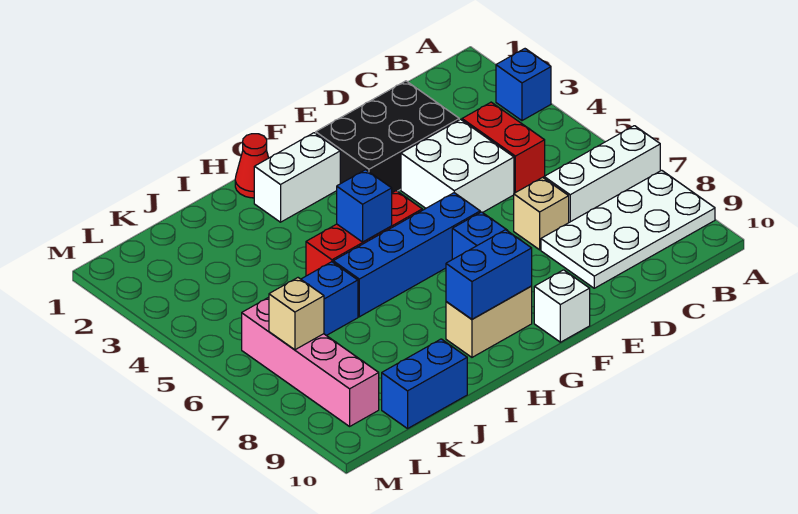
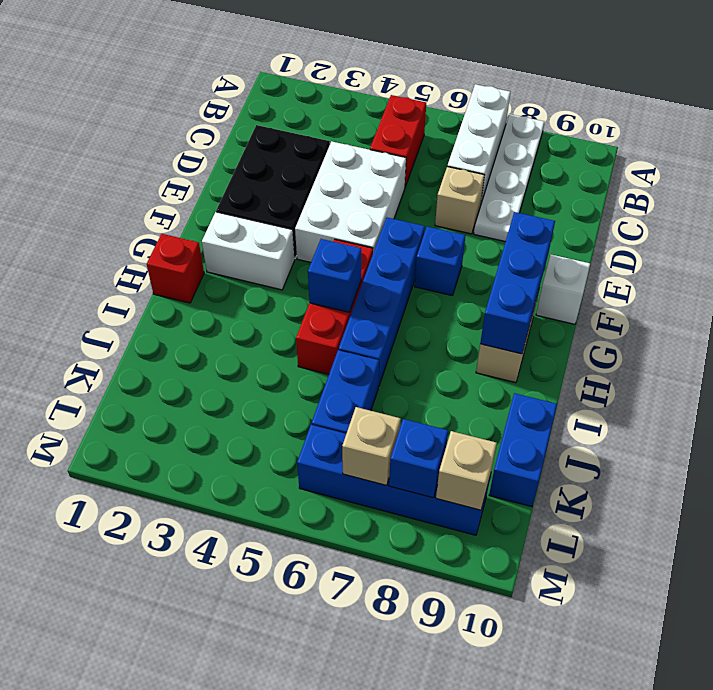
blue brick A3 level 1 -> blue brick L8 level 2
white plate A8:D9 level 1 -> white plate A8:D8 level 1
red brick C4:C5 level 1 -> red brick B5:C5 level 1
white brick D4:E5 level 1 -> white brick D4:F5 level 1
white brick G2:H2 level 1 -> white brick G2:G3 level 1
blue brick G9:H9 level 2 -> blue brick F9:H9 level 2
red cone H1 level 1 -> red brick H1 level 1
pink brick L6:L9 level 1 -> blue brick L6:L9 level 1
none -> tan brick L9 level 2

